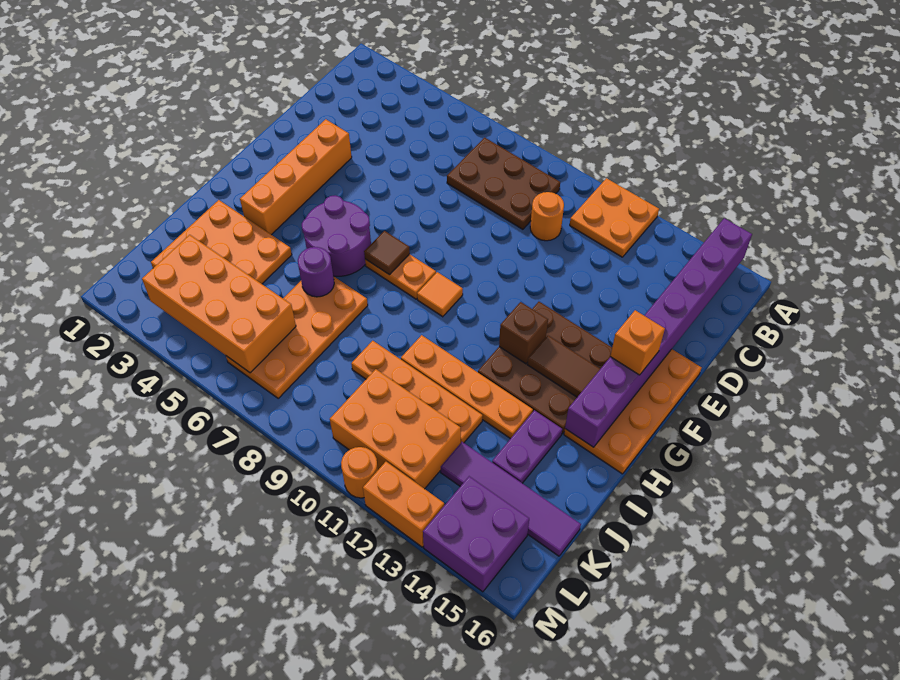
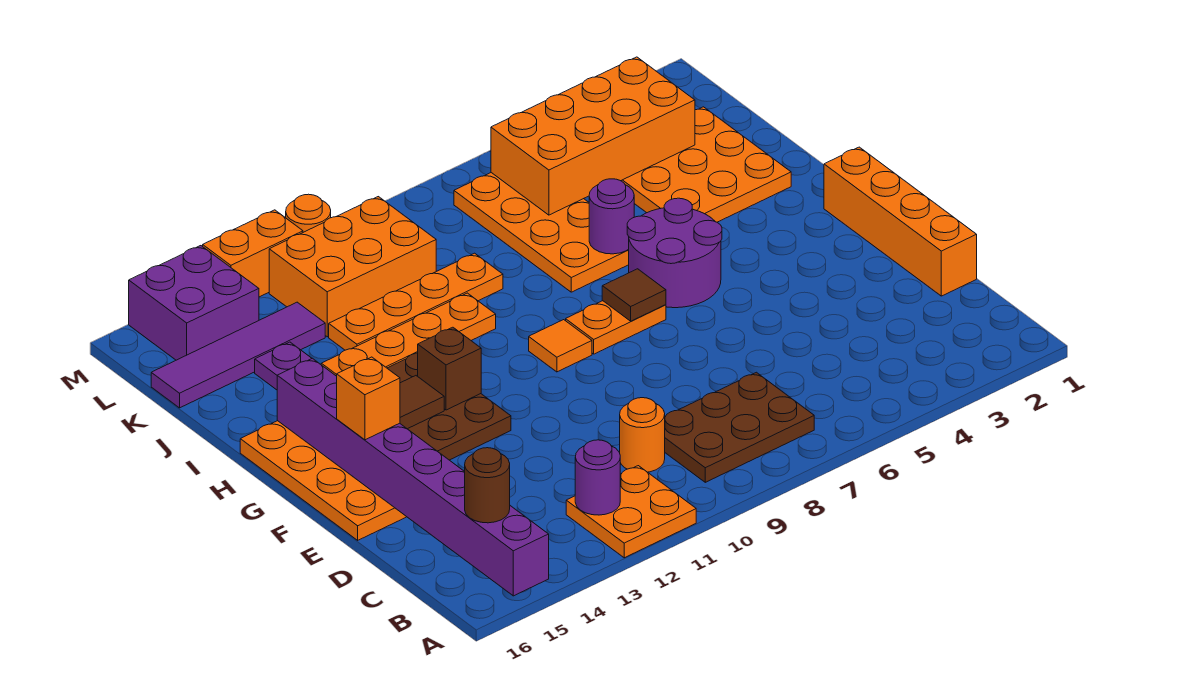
none -> purple round brick B12 level 2
none -> brown round brick B15 level 3
orange brick E3:H3 level 1 -> orange brick D1:G1 level 1

